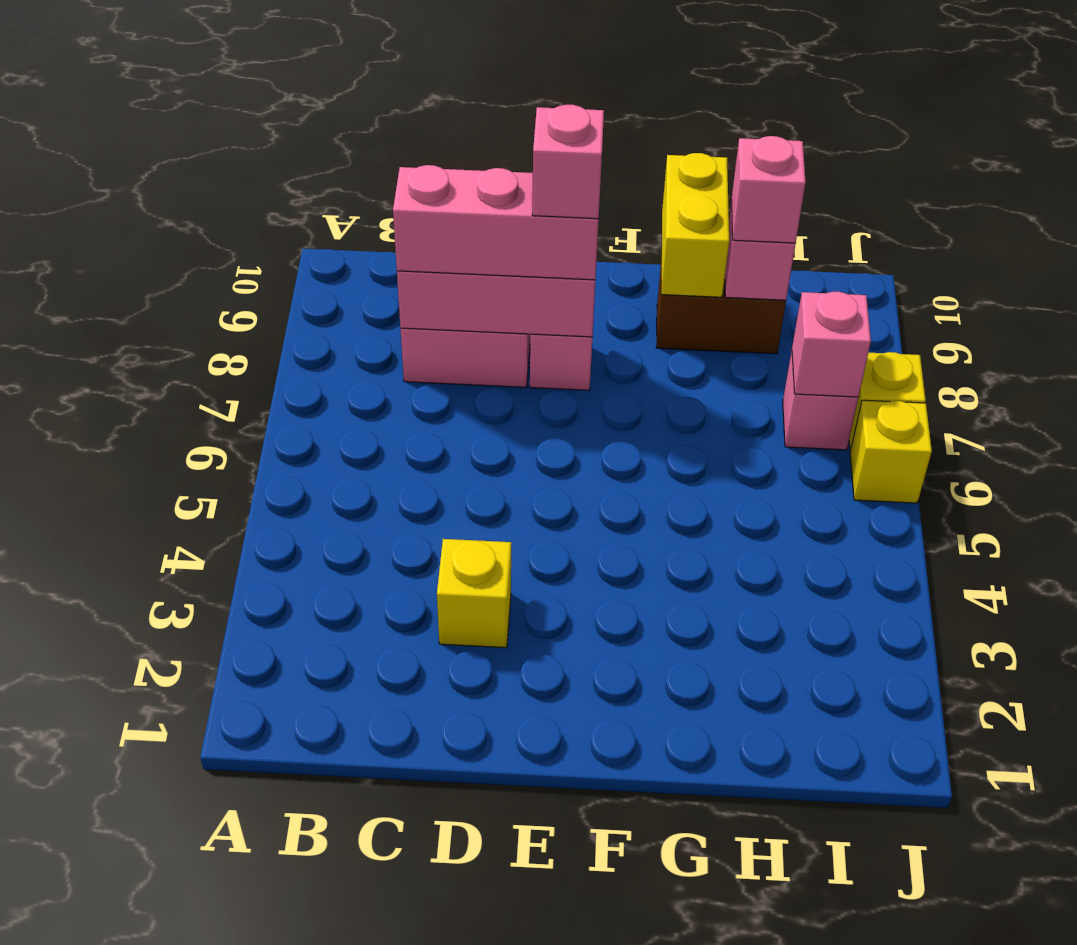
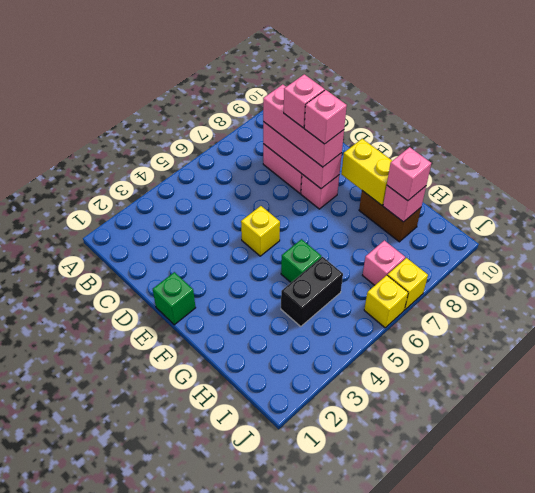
yellow brick D3 level 1 -> yellow brick E5 level 1
none -> green brick E1 level 1
none -> green brick G5 level 1
yellow brick G9:G10 level 2 -> yellow brick F9:G9 level 2
none -> black brick H4:H5 level 1
pink brick I7 level 2 -> pink brick D8 level 4

